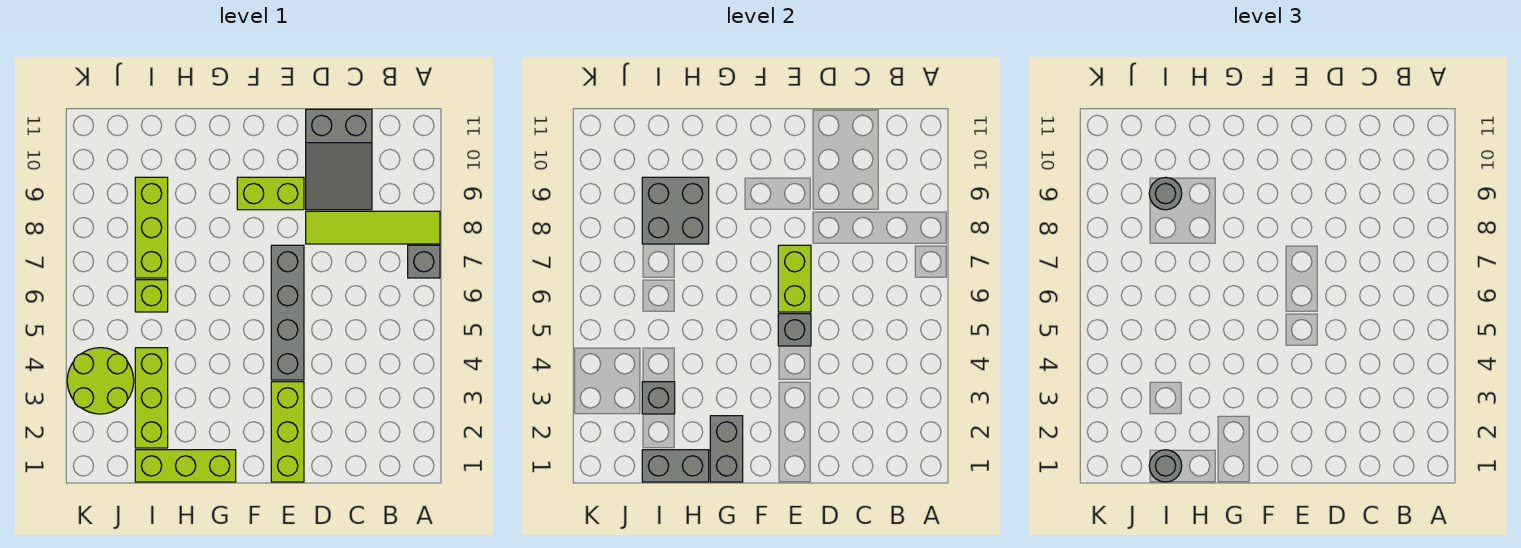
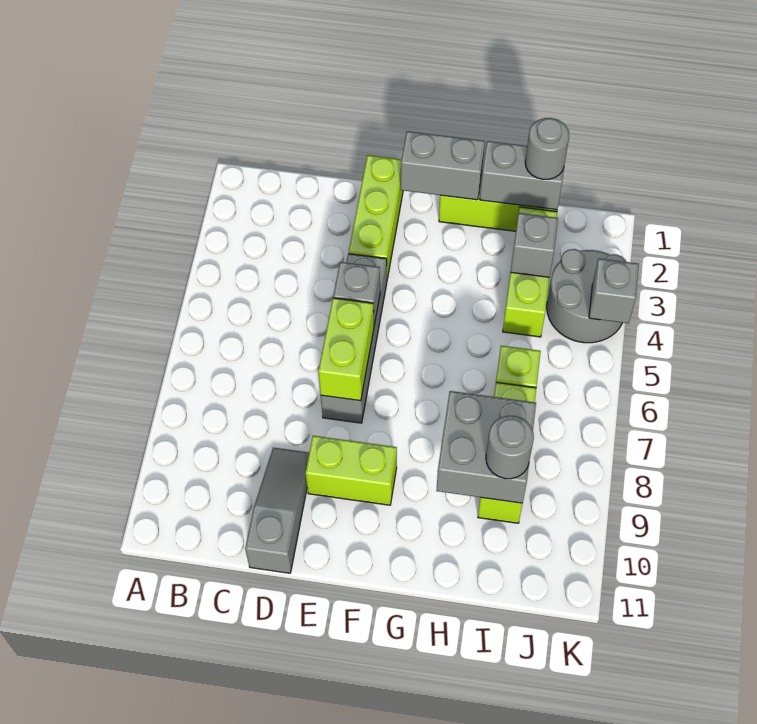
grey brick A7 level 1 -> grey brick K4 level 2
lime tile A8:D8 level 1 -> none
grey slope C9:D11 level 1 top 11 -> grey slope D9:D11 level 1 top 11
grey brick G1:G2 level 2 -> grey brick F1:G1 level 2
lime round brick J3:K4 level 1 -> grey round brick J3:K4 level 1

